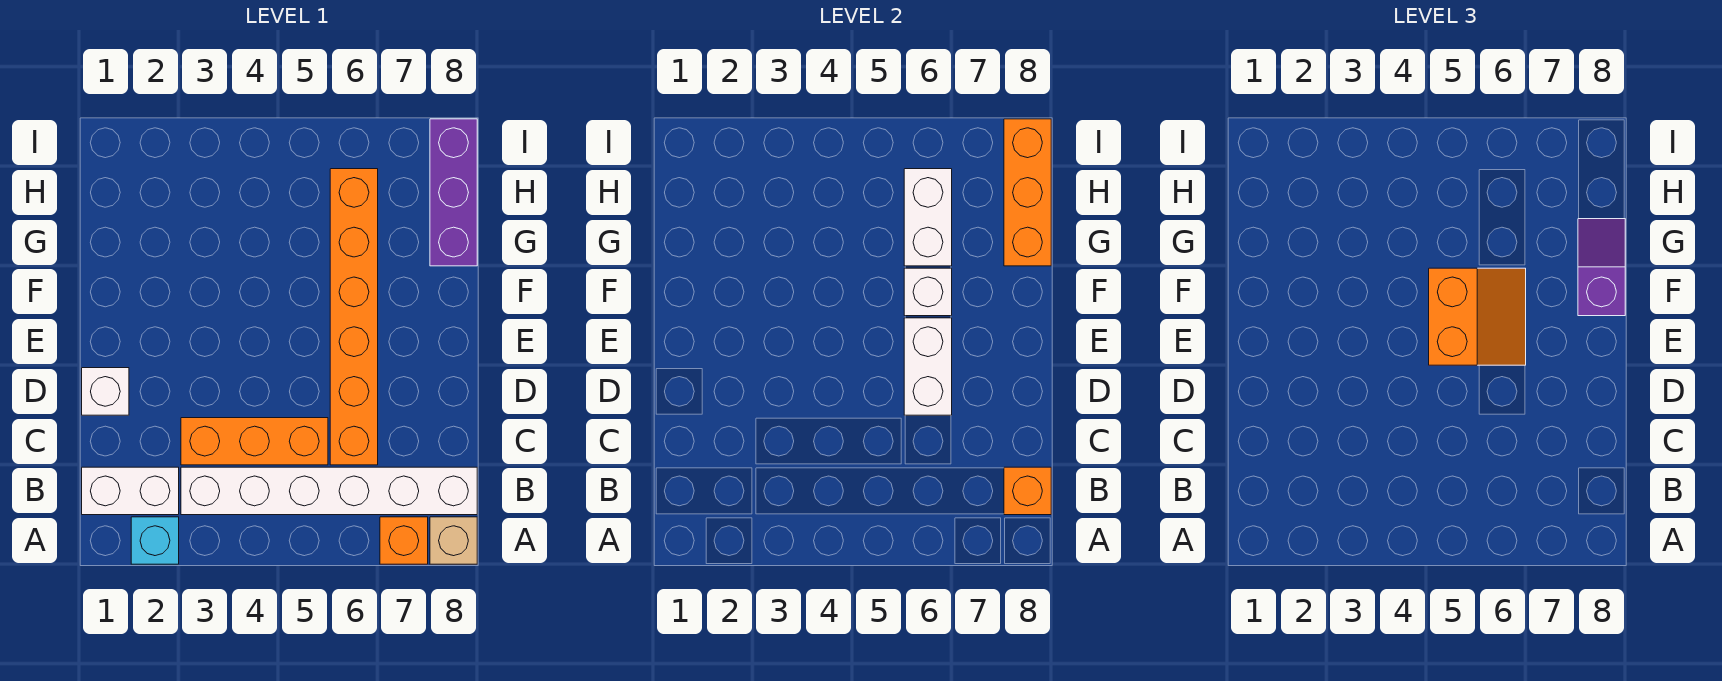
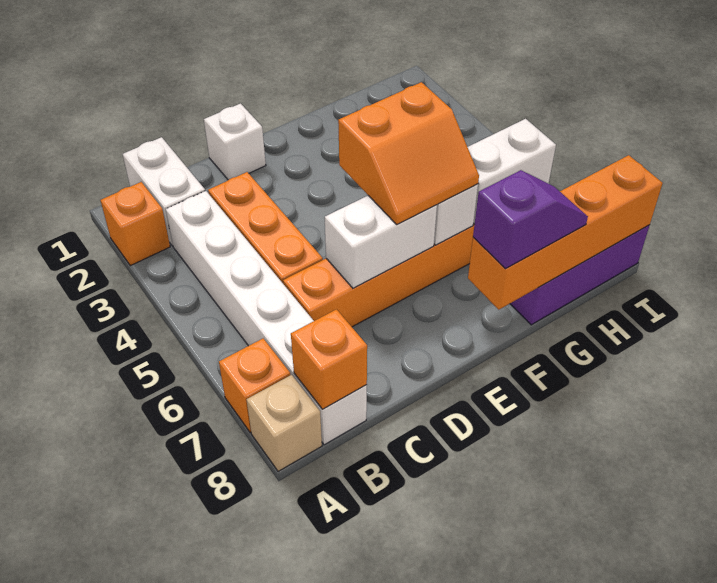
cyan brick A2 level 1 -> orange brick A2 level 1
orange brick G8:I8 level 2 -> orange brick F8:I8 level 2

